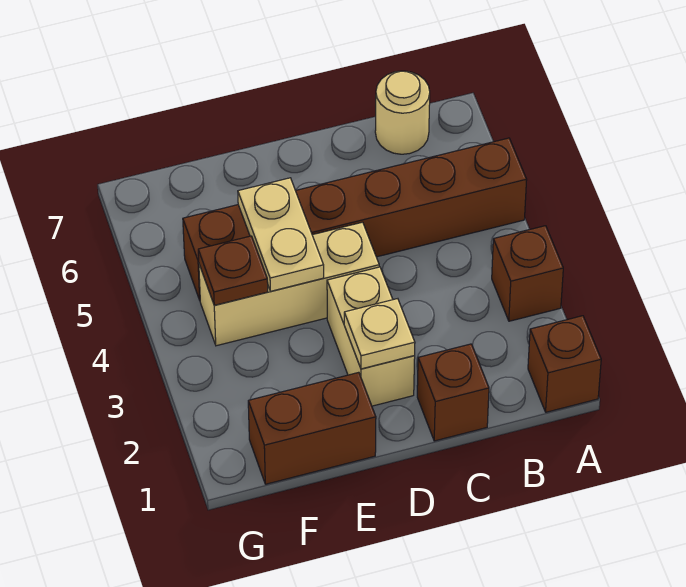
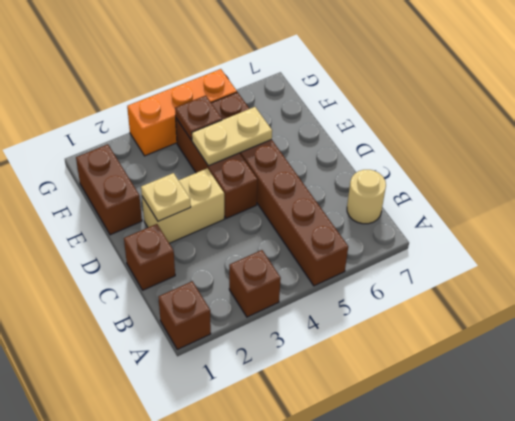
tan brick D4:F4 level 1 -> brown brick D4:F4 level 1
none -> orange brick G3:G5 level 1

